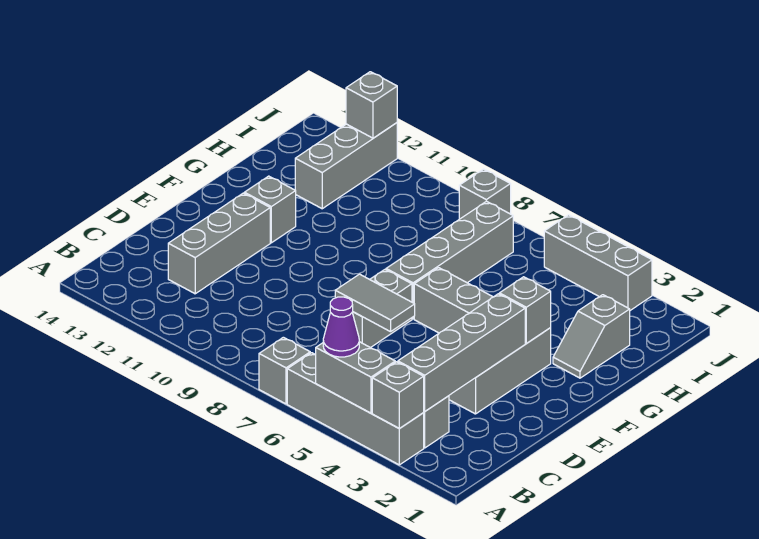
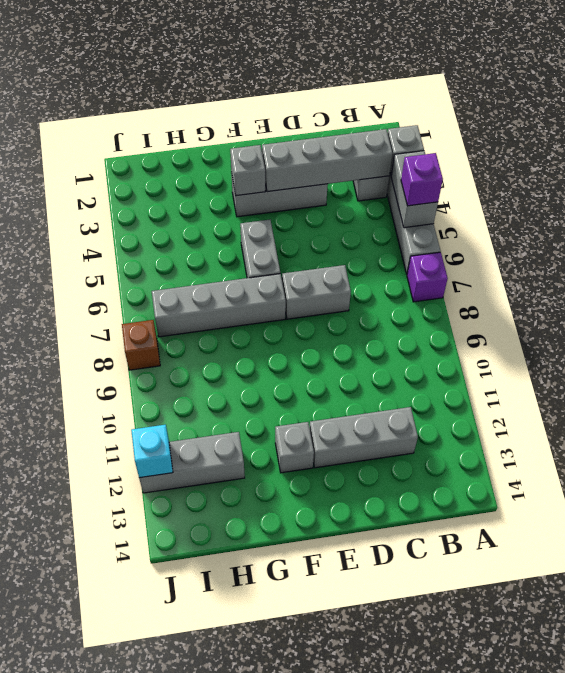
purple cone A5 level 3 -> purple brick A5 level 3
grey brick A7 level 1 -> purple brick A7 level 1
grey tile D6:D7 level 2 -> none
grey slope G2:H2 level 1 top H -> none
grey brick J3:J5 level 1 -> none
grey brick J8 level 1 -> brown brick J8 level 1
grey brick J12 level 2 -> cyan brick J12 level 2

